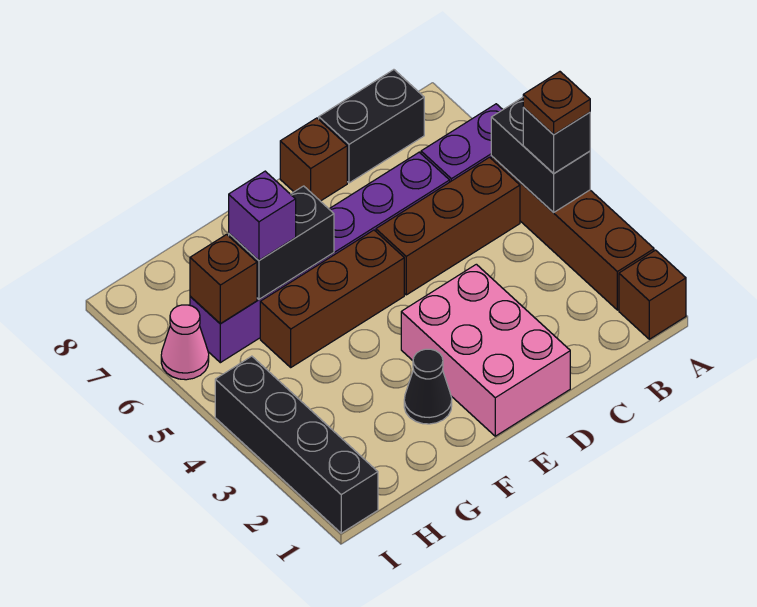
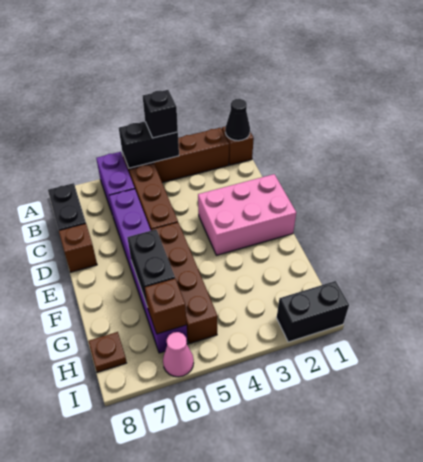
brown plate A4 level 4 -> brown plate H8 level 1
brown brick E5:G5 level 1 -> brown brick E5:H5 level 1
black cone F2 level 1 -> black cone A1 level 2
purple brick G6 level 3 -> none
black brick I1:I4 level 1 -> black brick I1:I2 level 1

